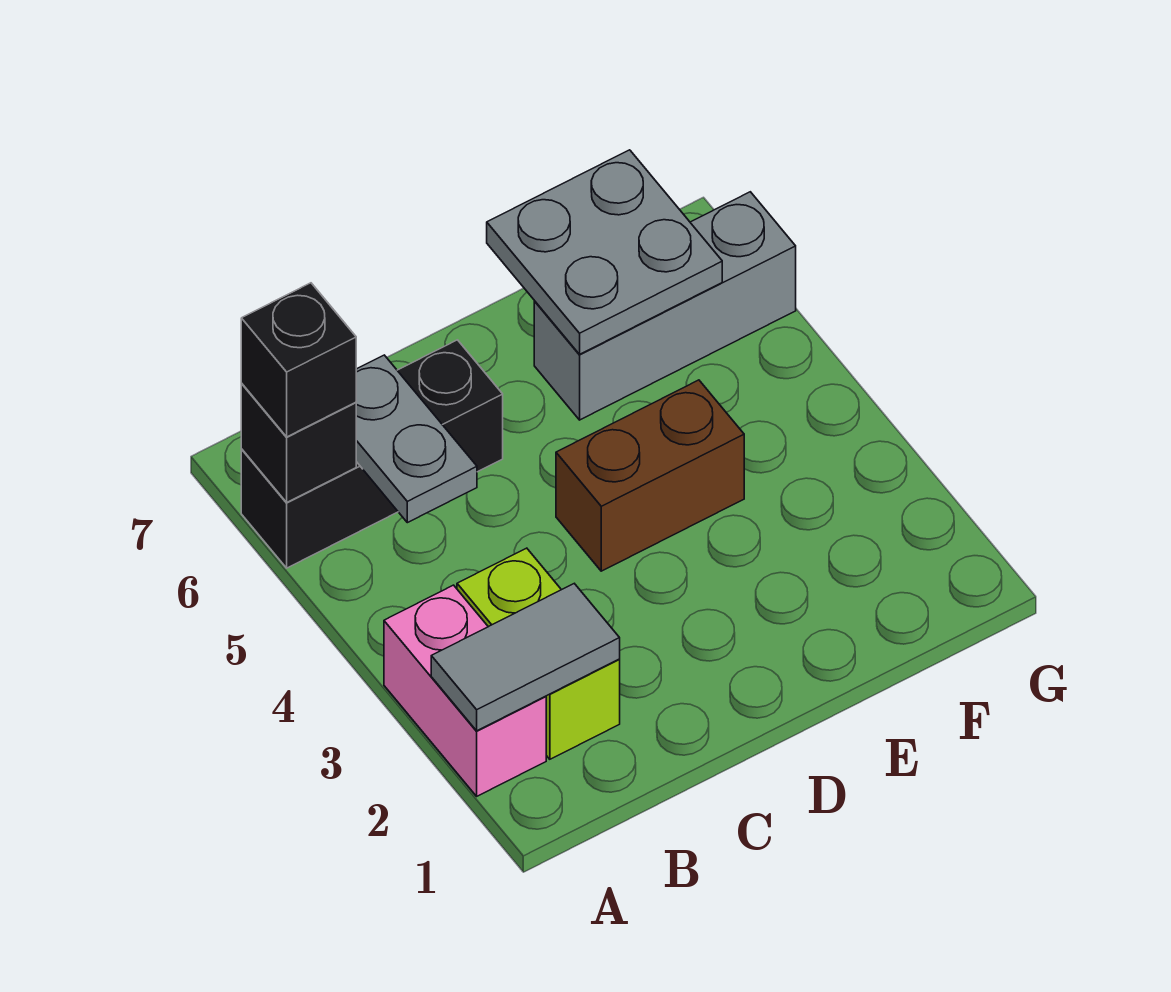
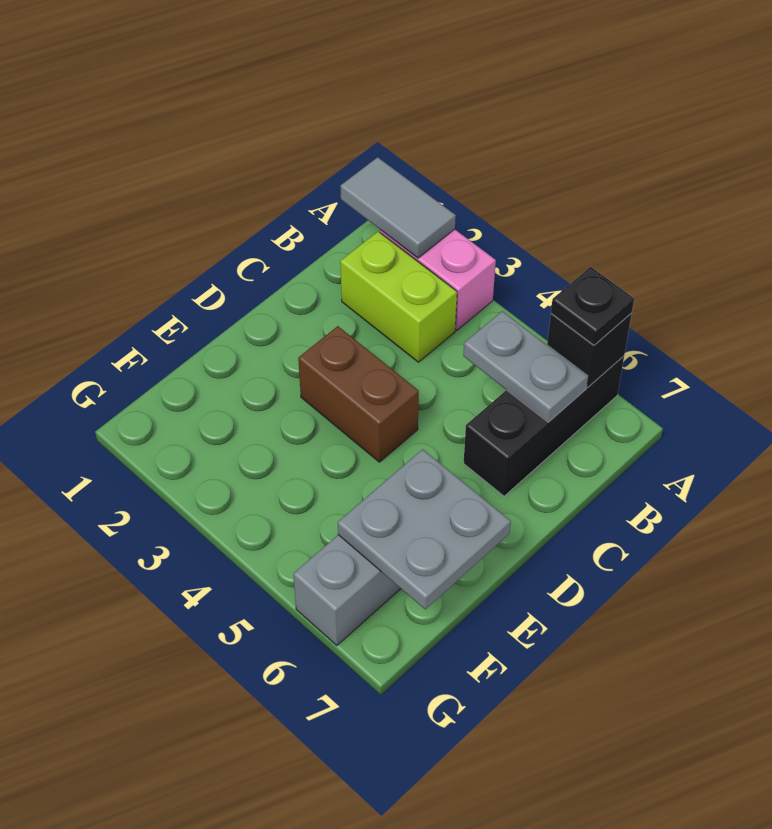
grey tile A2:B2 level 2 -> grey tile A1:A2 level 2
black brick A6 level 3 -> black plate A6 level 3
brown brick D4:E4 level 1 -> brown brick D3:D4 level 1

